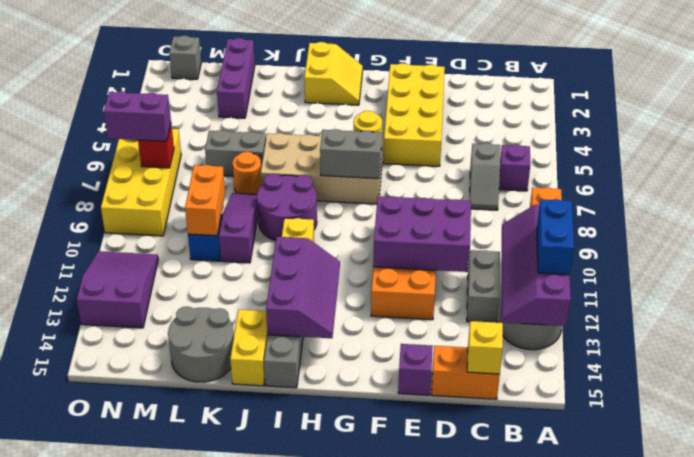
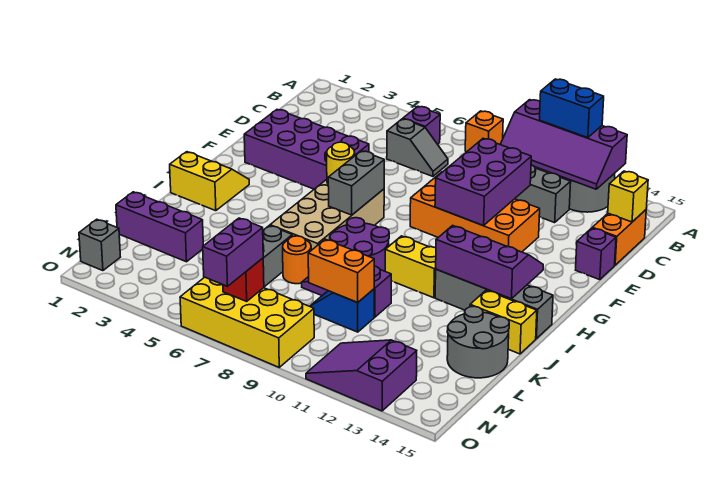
yellow brick E2:F5 level 1 -> purple brick E2:F5 level 1

